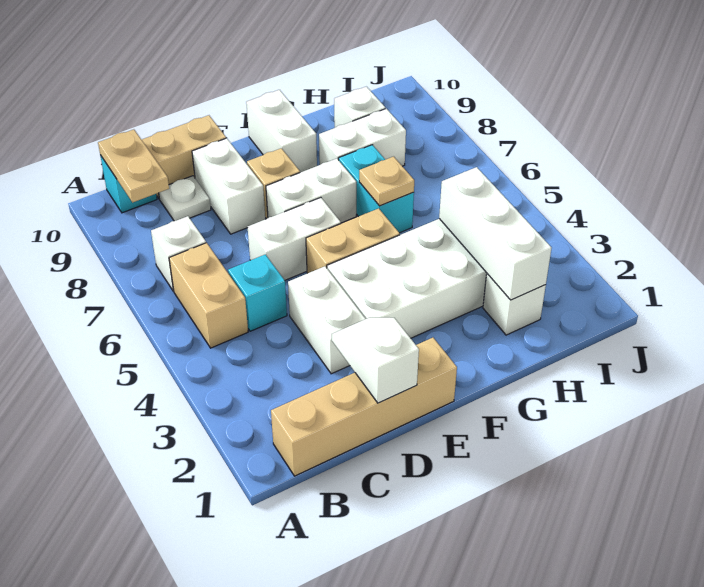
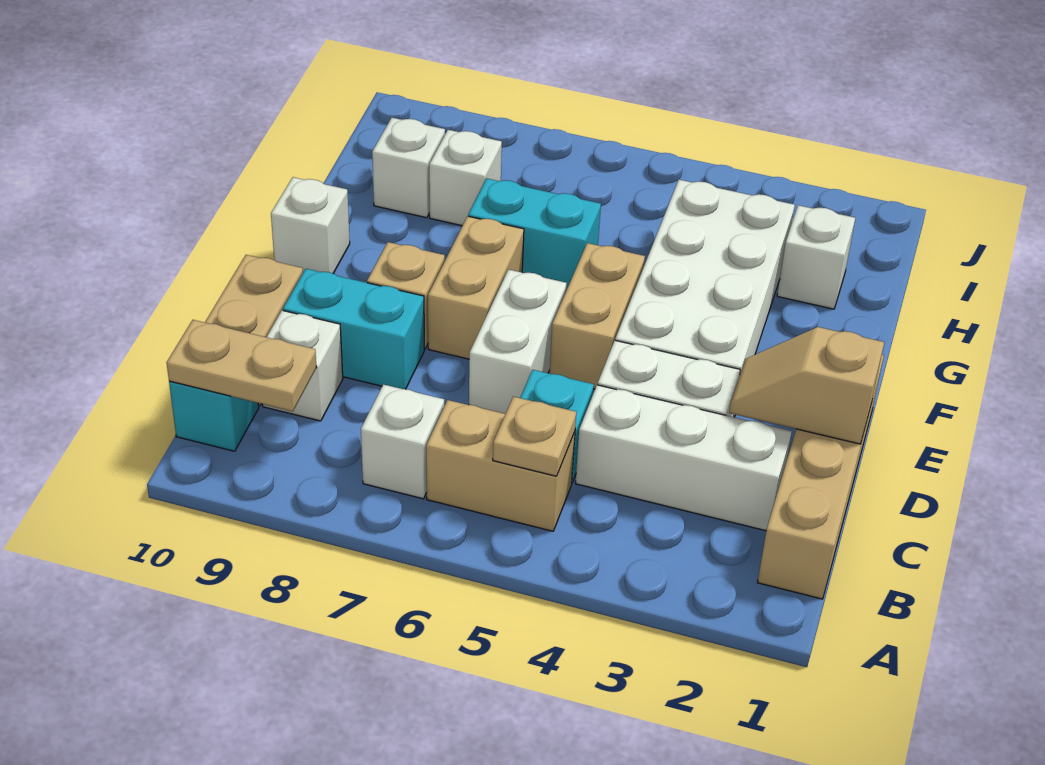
white plate C9 level 1 -> white brick C9 level 1
white slope D1:D2 level 2 top 1 -> tan slope D1:D2 level 2 top 1
white brick D8:D9 level 1 -> cyan brick D8:D9 level 1
white brick E7:F7 level 1 -> tan brick E7:F7 level 1
white brick F9:F10 level 1 -> white brick F10 level 1
tan plate G6 level 2 -> tan plate B5 level 2
white brick G8:H8 level 1 -> white brick H8 level 1
white brick H2:H4 level 2 -> white brick C2:C4 level 1

